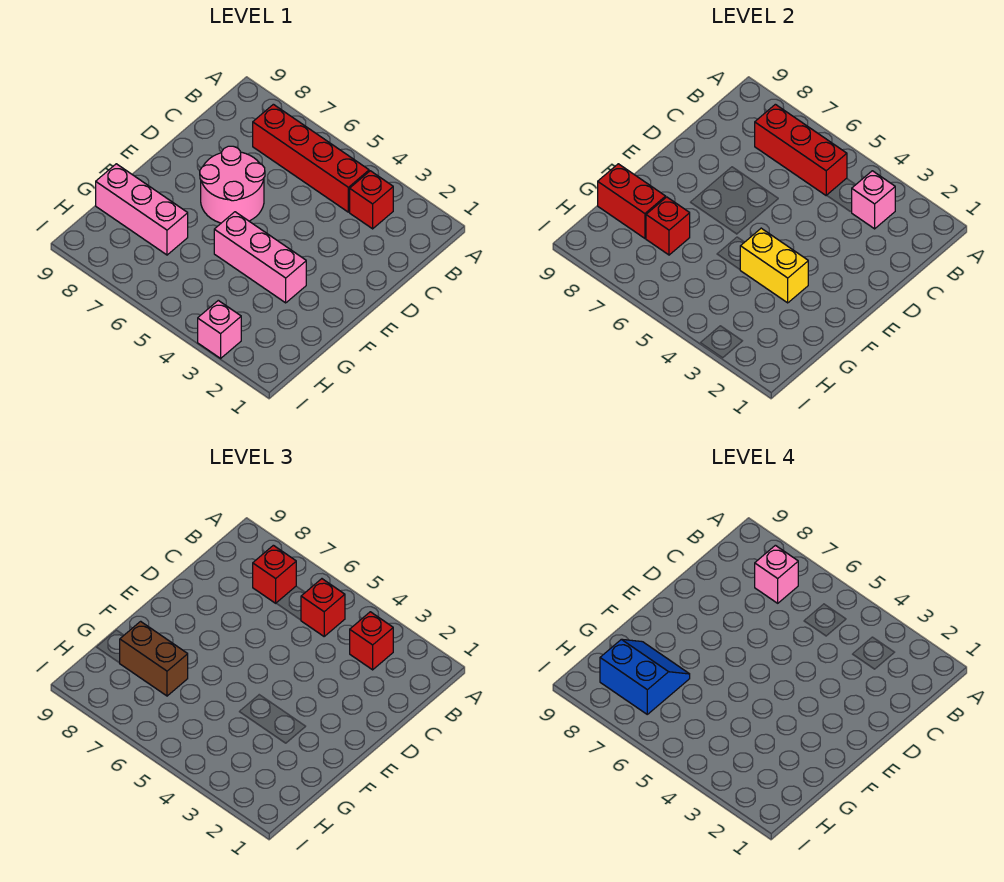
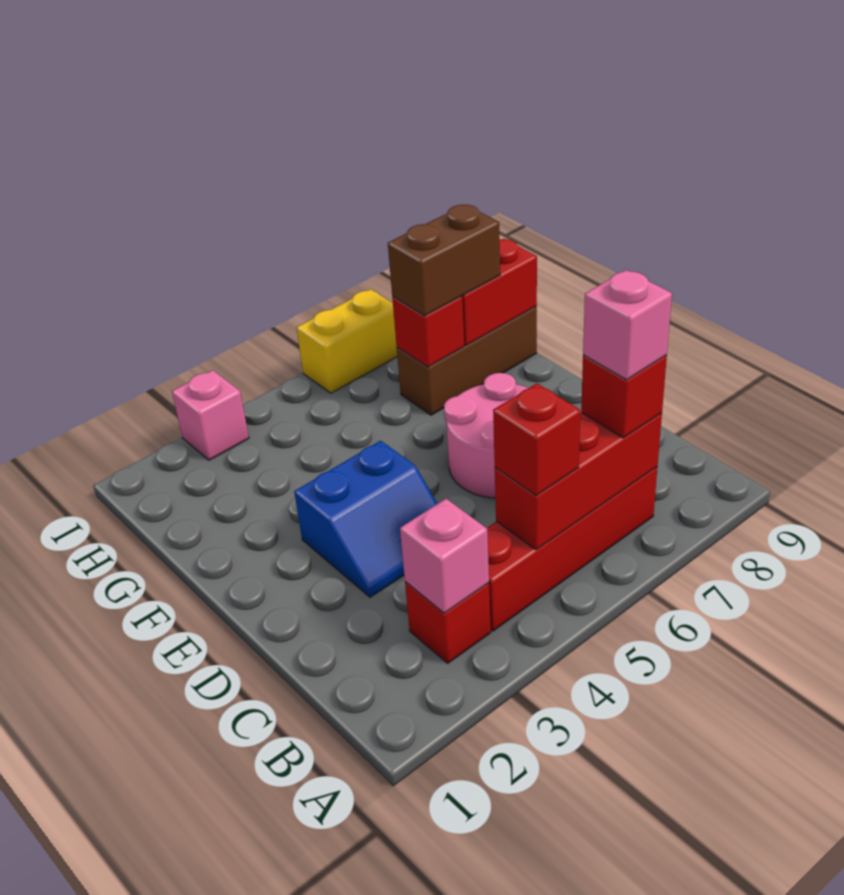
red brick B3 level 3 -> none
pink brick F3:F5 level 1 -> none
yellow brick F3:F4 level 2 -> yellow brick I6:I7 level 1
pink brick G7:G9 level 1 -> brown brick G7:G9 level 1
blue slope G7:H8 level 4 top H -> blue slope D3:E4 level 1 top E

